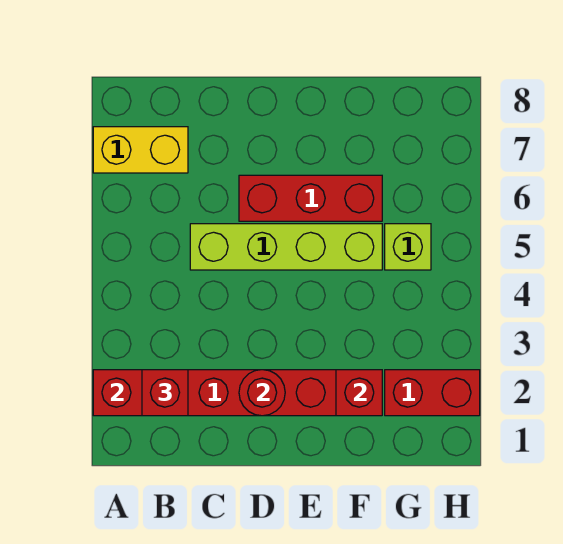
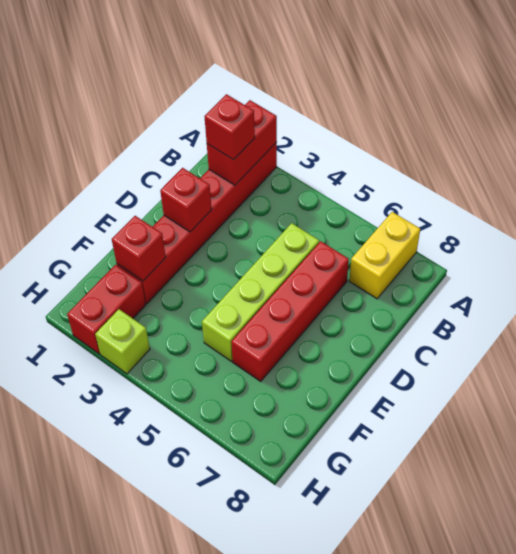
red round brick D2 level 2 -> red brick D2 level 2
red brick D6:F6 level 1 -> red brick C6:F6 level 1
lime brick G5 level 1 -> lime brick H3 level 1

